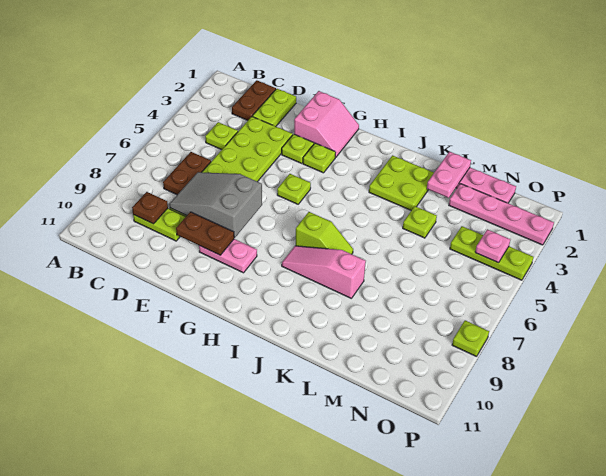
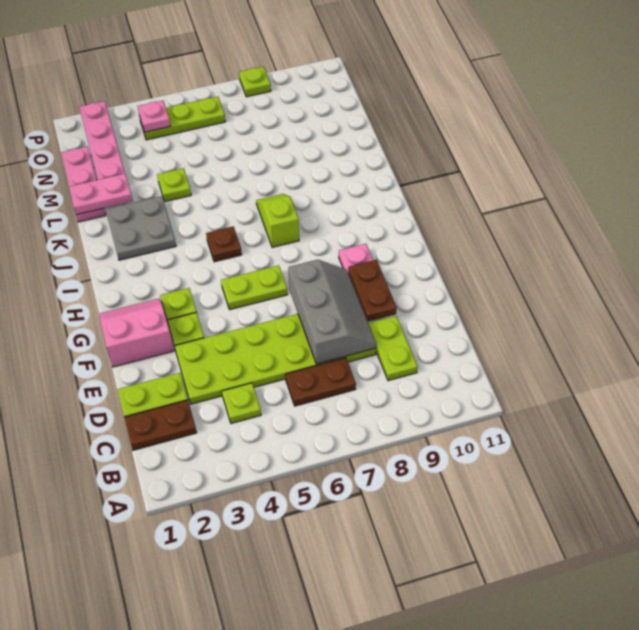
brown plate C9 level 2 -> brown plate I5 level 1
grey slope D7:F8 level 2 top F -> grey slope D7:F8 level 2 top 7
lime plate G5 level 1 -> lime plate G5:G6 level 1
pink slope I8:K8 level 1 top K -> none
lime plate J2:K3 level 1 -> grey plate J2:K3 level 1
lime plate N4:P4 level 1 -> lime plate O4:O6 level 1

